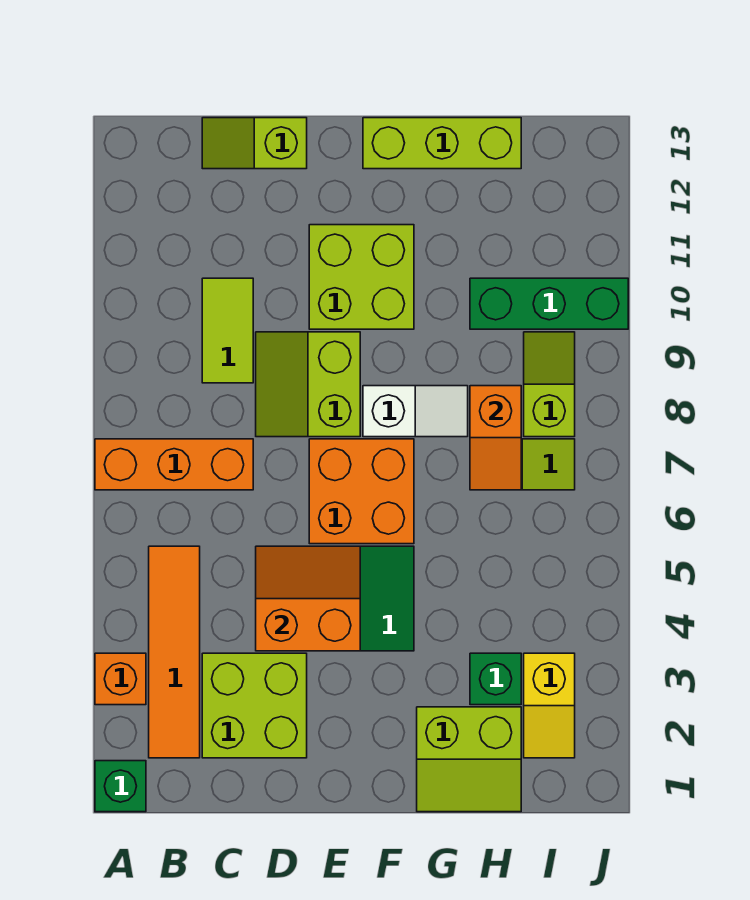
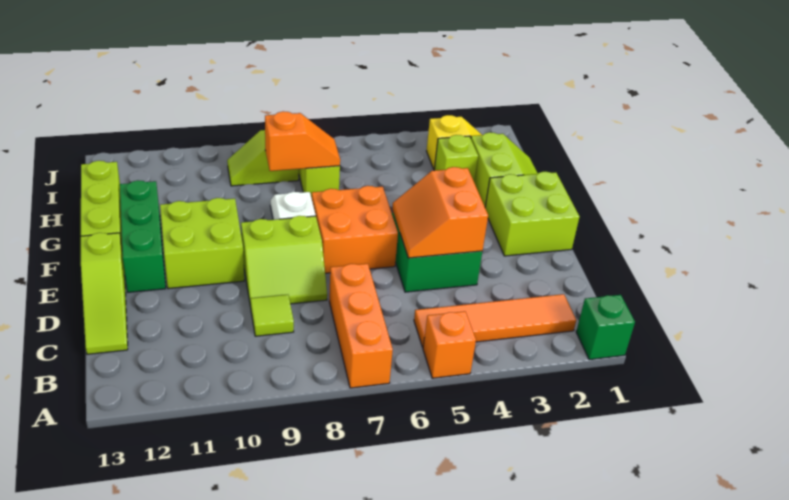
orange brick A3 level 1 -> orange brick A5 level 1
lime brick C2:D3 level 1 -> lime brick E1:F2 level 1
lime tile C9:C10 level 1 -> lime tile C9 level 1
lime slope C13:D13 level 1 top D -> lime slope C13:E13 level 1 top E
green brick H3 level 1 -> lime brick H3 level 1
green brick H10:J10 level 1 -> green brick E12:G12 level 1

